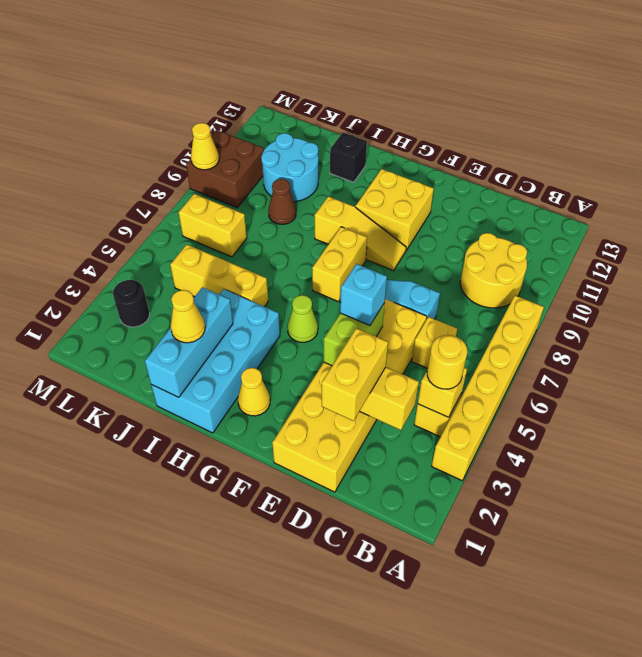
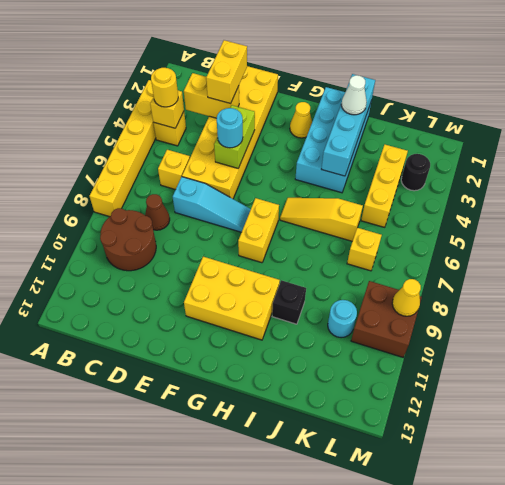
yellow round brick B9:C10 level 1 -> brown round brick B9:C10 level 1
cyan brick E5 level 3 -> cyan round brick E5 level 3
yellow slope F9:H9 level 1 top H -> yellow slope H6:J6 level 1 top J
yellow brick F10:G11 level 1 -> yellow brick F10:H11 level 1
lime cone G5 level 1 -> none
cyan brick I1:I3 level 2 -> cyan brick I1:I4 level 2
yellow cone I2 level 3 -> white cone I2 level 3
yellow brick I5:K5 level 1 -> yellow brick K3:K5 level 1
black brick I12 level 1 -> black brick I10 level 1
brown cone J9 level 1 -> brown cone C8 level 1
cyan round brick J10:K11 level 1 -> cyan round brick K10 level 1
yellow brick K7:L7 level 1 -> yellow brick K7 level 1

